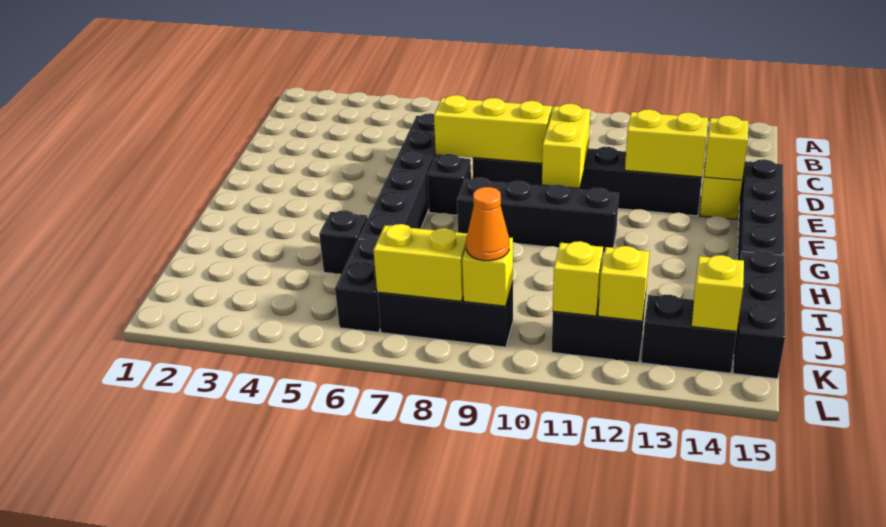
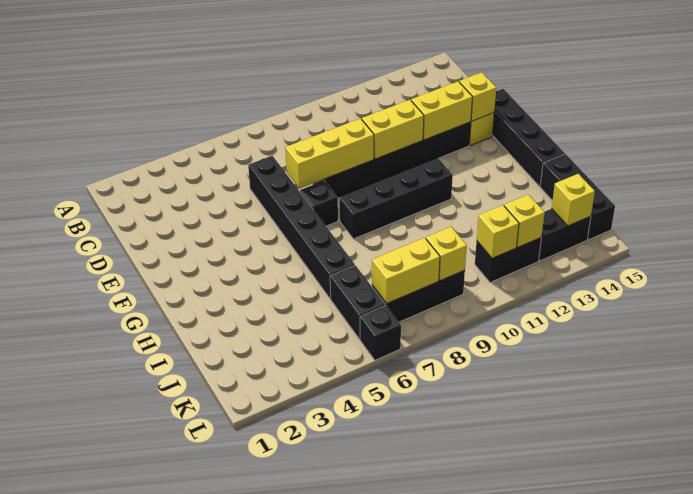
yellow brick E10:F10 level 2 -> yellow brick E10:E11 level 2
black brick I5 level 1 -> black brick L6 level 1
orange cone K9 level 3 -> none

